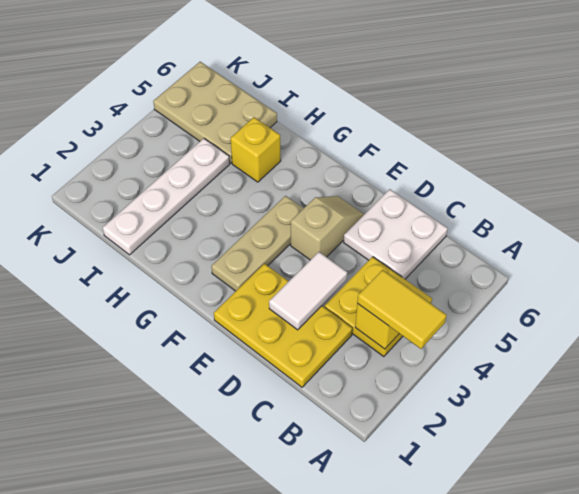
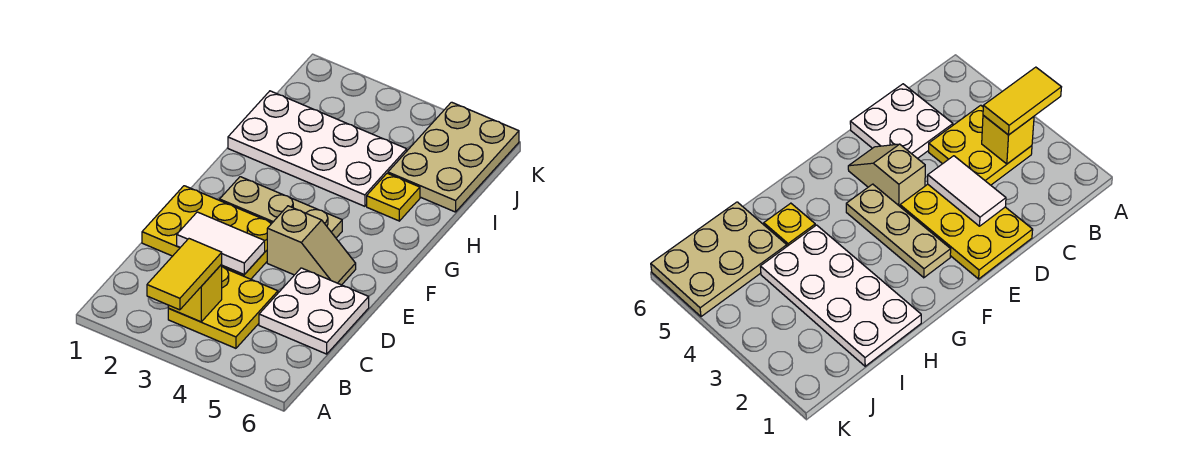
yellow plate C1:E2 level 1 -> yellow plate D1:E3 level 1
yellow brick H5 level 1 -> yellow plate H5 level 1
white plate I1:I4 level 1 -> white plate H1:I4 level 1

